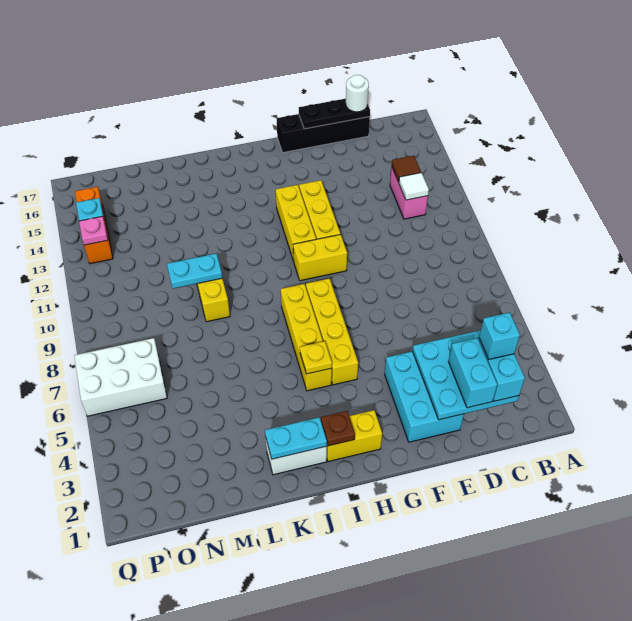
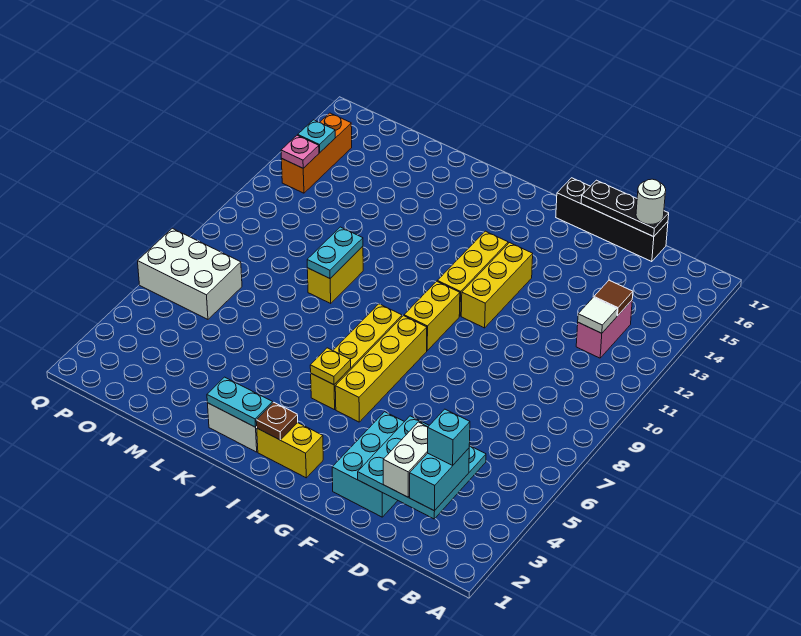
cyan brick D2:D3 level 3 -> white brick D2:D3 level 3
yellow brick G10:H10 level 1 -> yellow brick H9:H10 level 1
cyan plate L10:M10 level 2 -> cyan plate L9:L10 level 2

